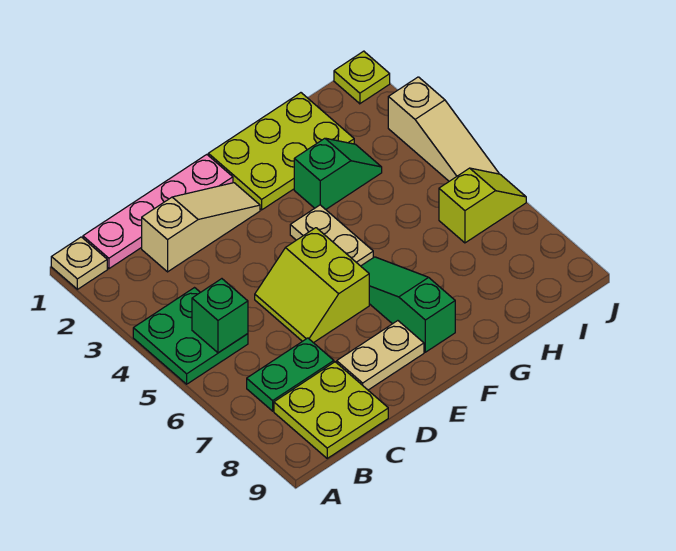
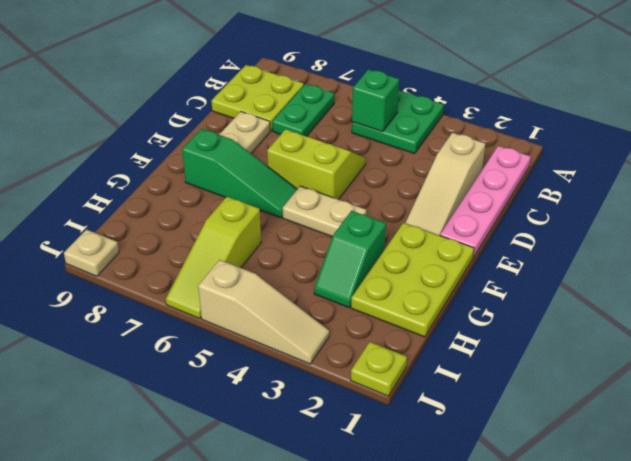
tan plate A1 level 1 -> tan plate J9 level 1
lime slope I6:J6 level 1 top I -> lime slope H6:J6 level 1 top H
tan slope J3:J5 level 1 top 3 -> tan slope J3:J5 level 1 top 5

